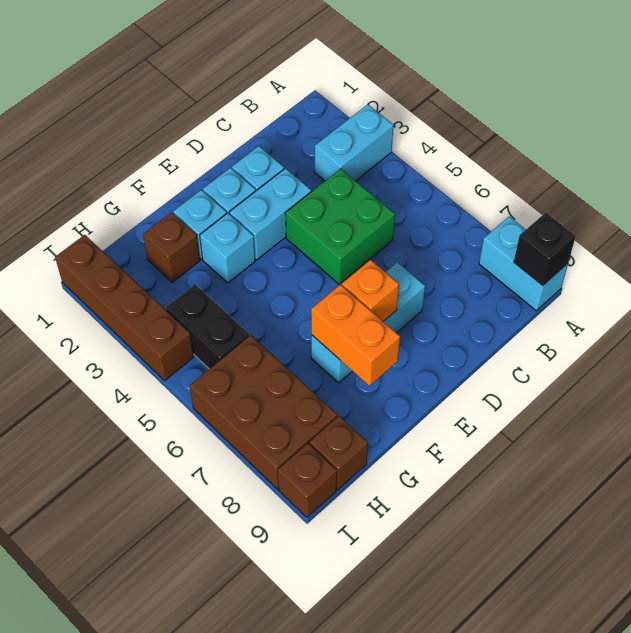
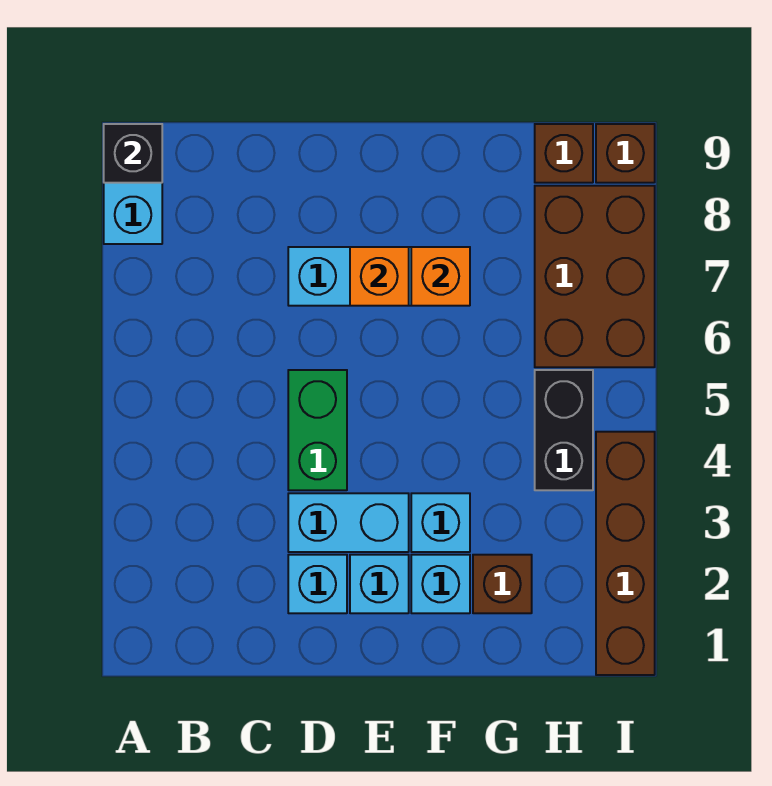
cyan brick A3:B3 level 1 -> none
green brick C4:D5 level 1 -> green brick D4:D5 level 1
orange brick F7:F8 level 2 -> orange brick F7 level 2

